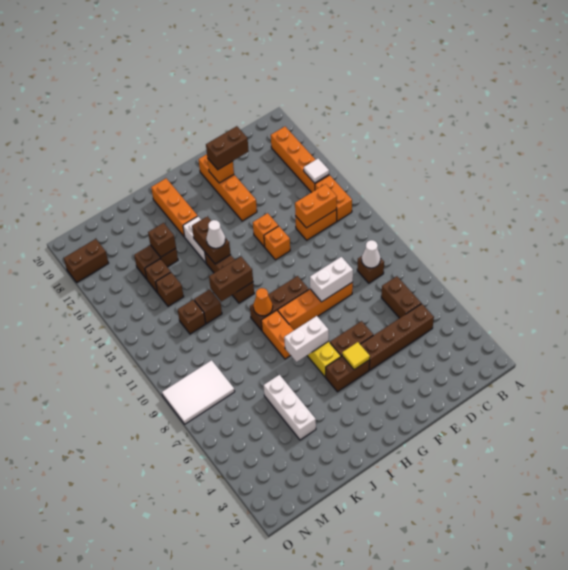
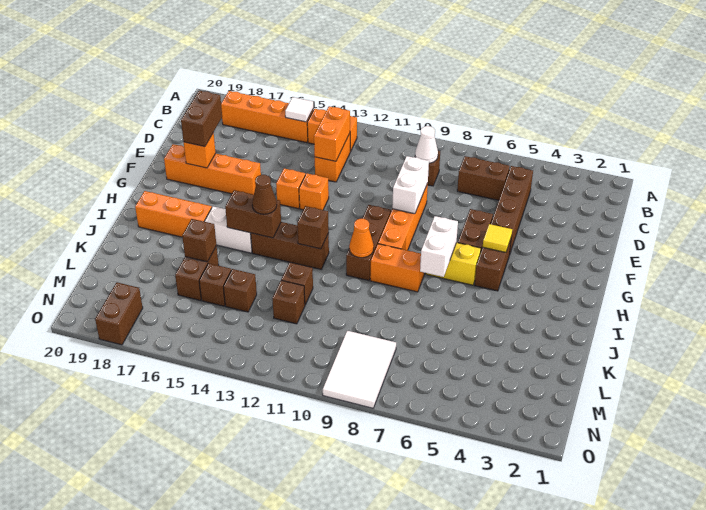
brown brick I12:J12 level 2 -> brown brick I12 level 2
white cone I14 level 3 -> brown cone I14 level 3
white brick K4:K6 level 1 -> none

